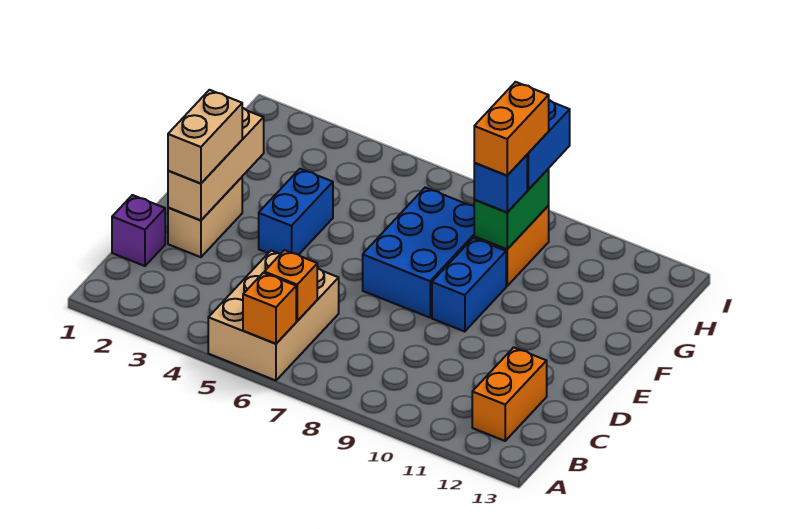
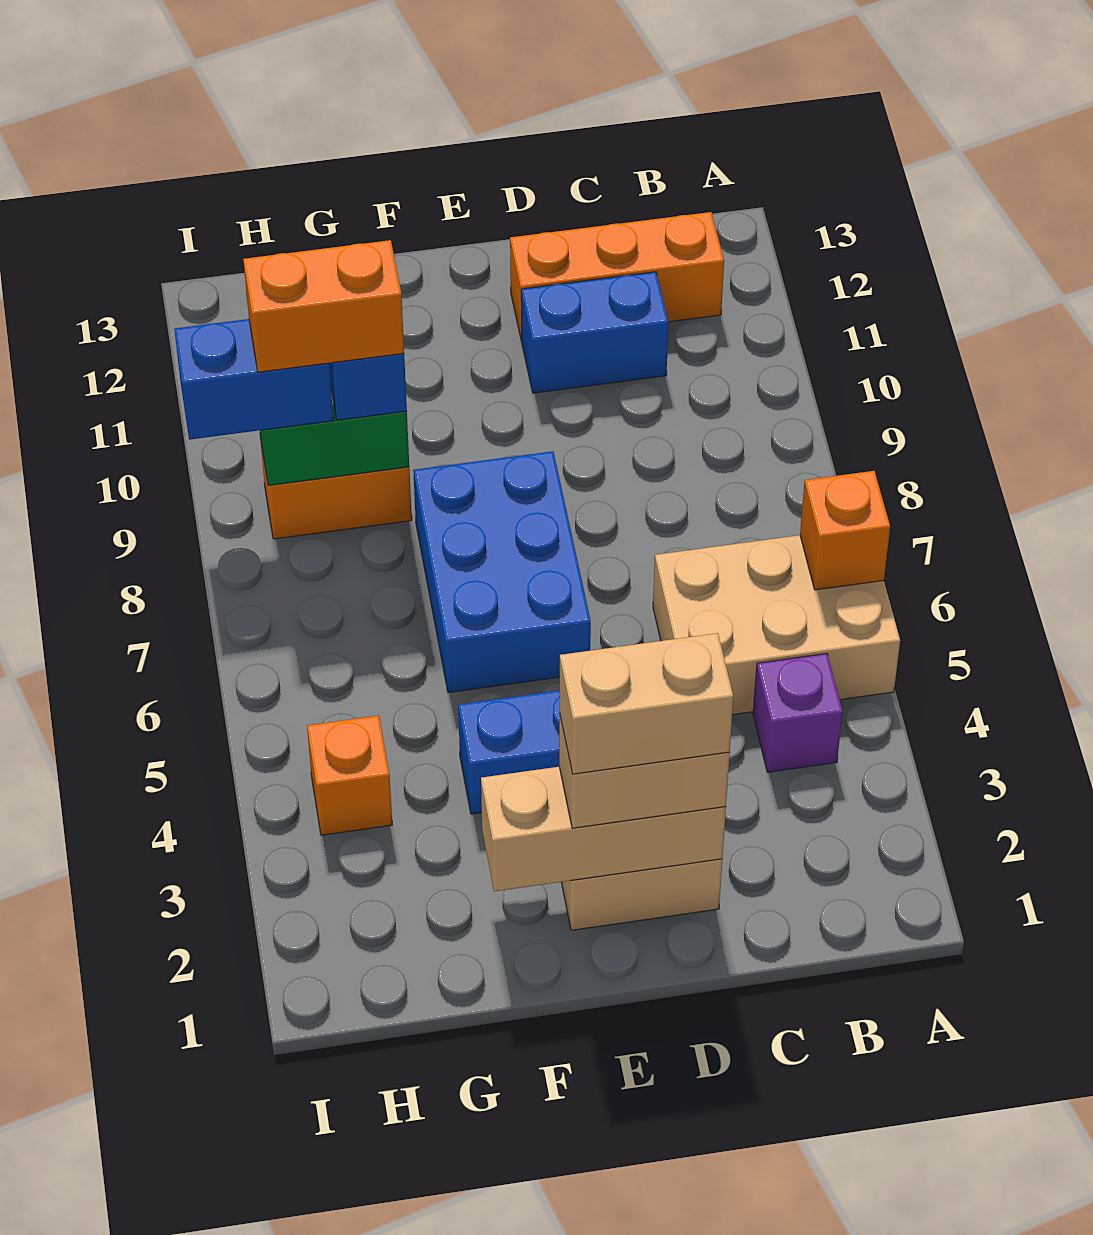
orange brick B6 level 2 -> orange brick H4 level 1
orange brick B12:C12 level 1 -> orange brick B12:D12 level 1
purple brick C1 level 1 -> purple brick B4 level 1
none -> tan brick D2:E2 level 4
blue brick E7:G8 level 1 -> blue brick E6:F8 level 1
blue brick E9:F9 level 1 -> blue brick C11:D11 level 1

